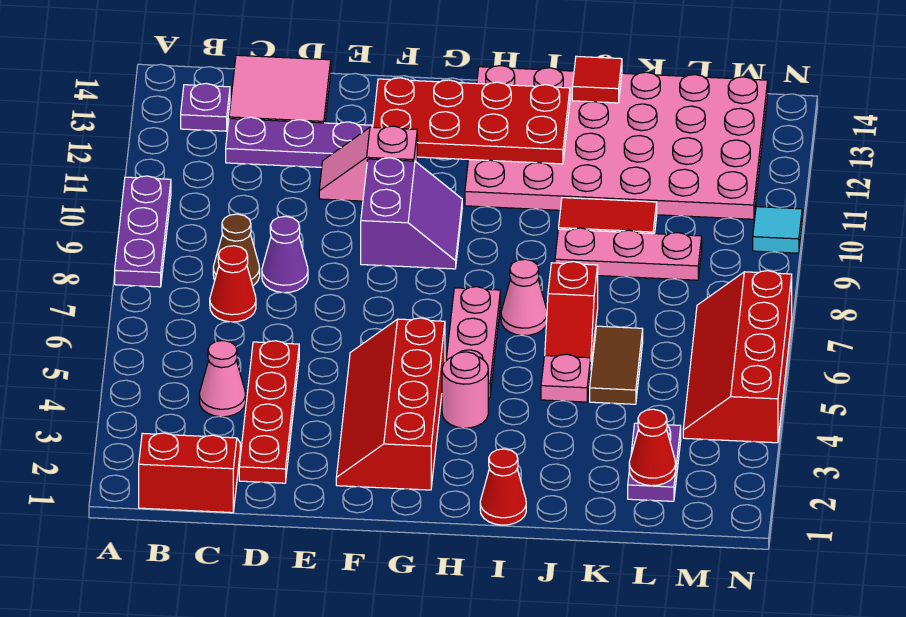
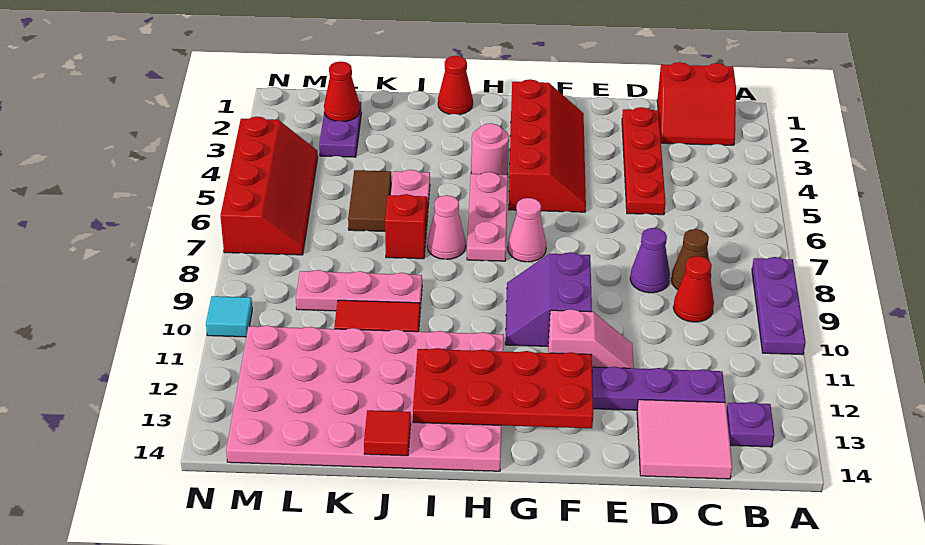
pink cone C4 level 1 -> pink cone G7 level 1
red cone C7 level 1 -> red cone C9 level 1

